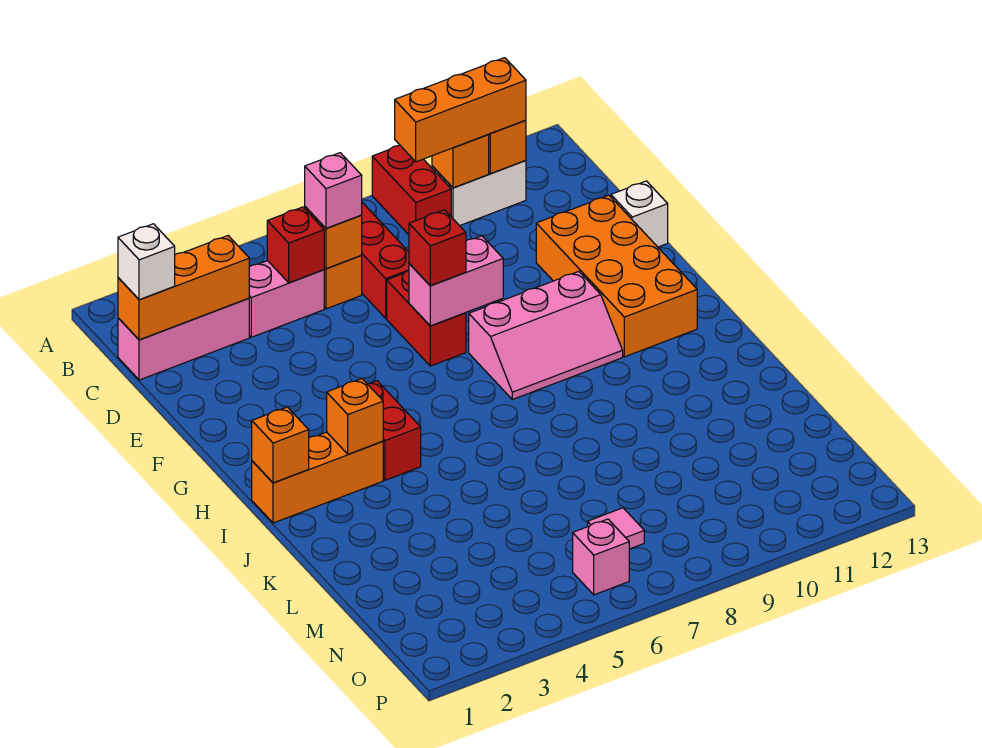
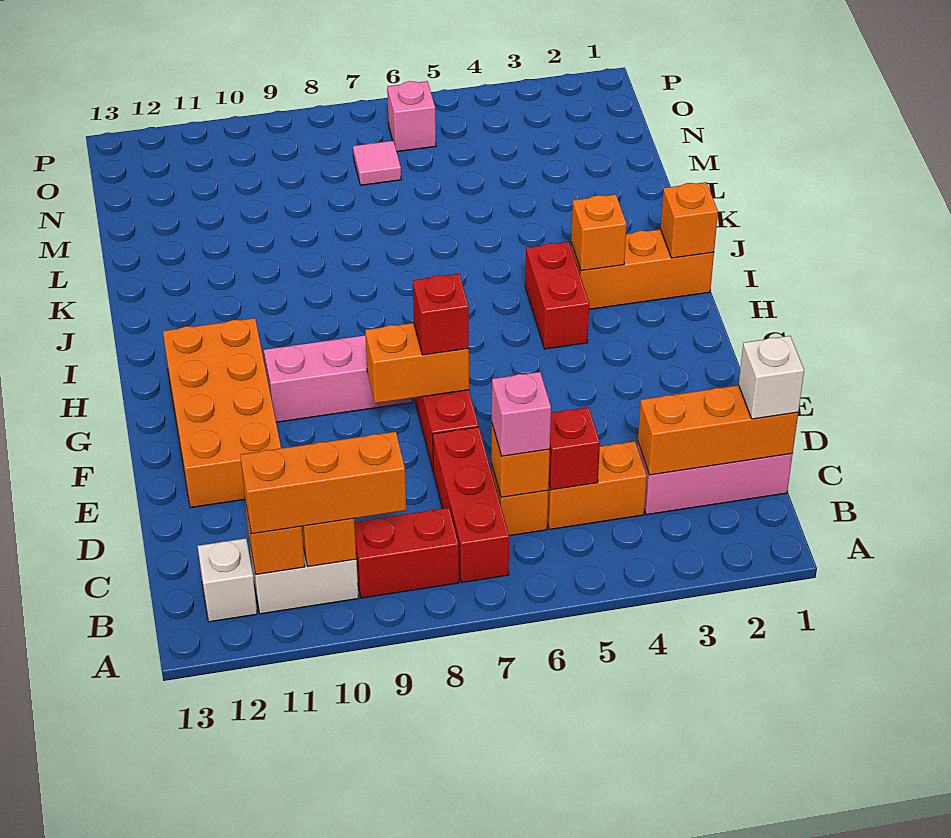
red brick A9:B9 level 1 -> red brick B8:B9 level 1
pink brick C4:C5 level 1 -> orange brick C4:C5 level 1
white brick E13 level 1 -> white brick B12 level 1
pink brick F7:F8 level 2 -> orange brick F7:F8 level 2

